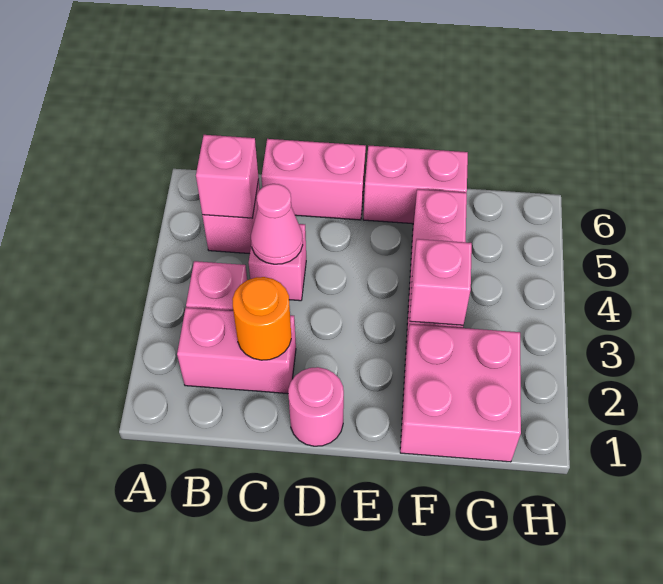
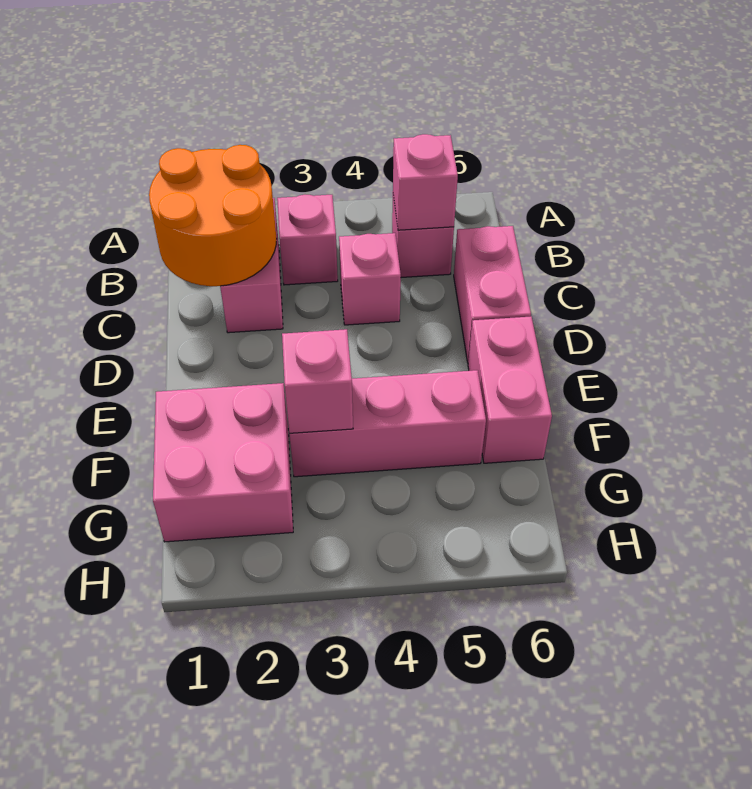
orange round brick C2 level 2 -> orange round brick B1:C2 level 2
pink cone C4 level 2 -> none
pink round brick D1 level 1 -> none

